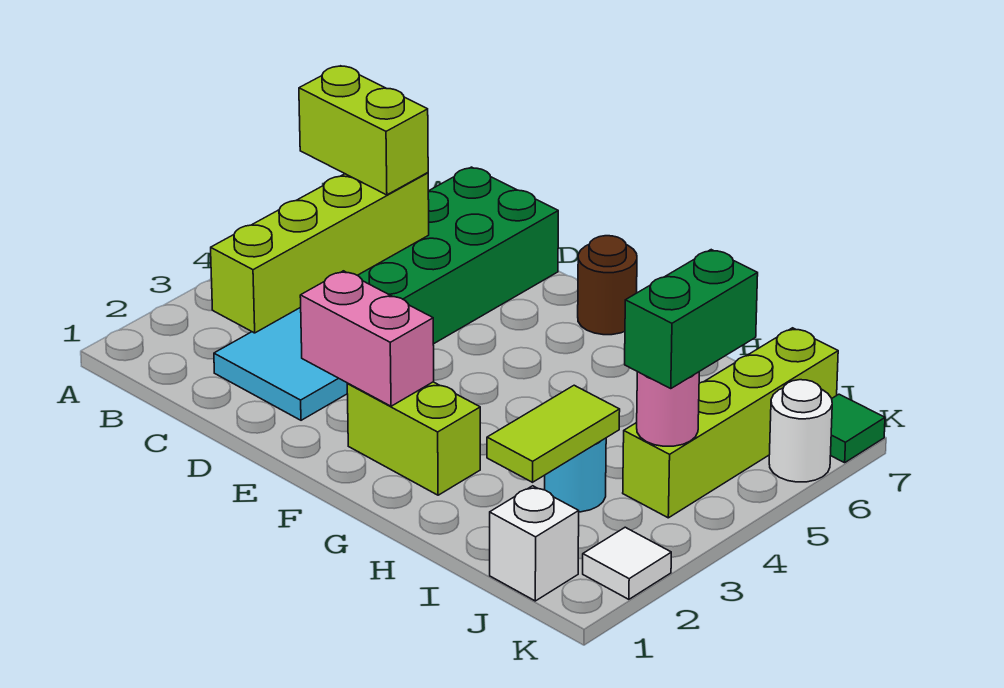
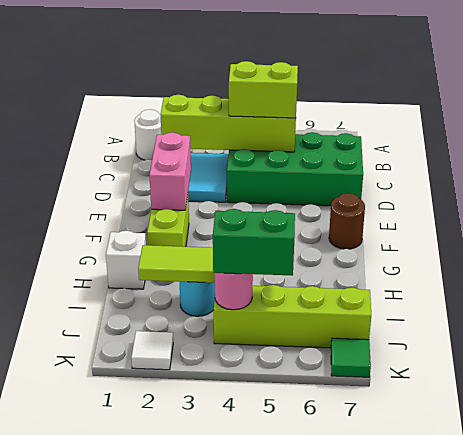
lime brick B5:C5 level 3 -> lime brick C4:C5 level 3
white brick J1 level 1 -> white brick H1 level 1
white round brick K6 level 1 -> white round brick B1 level 1

